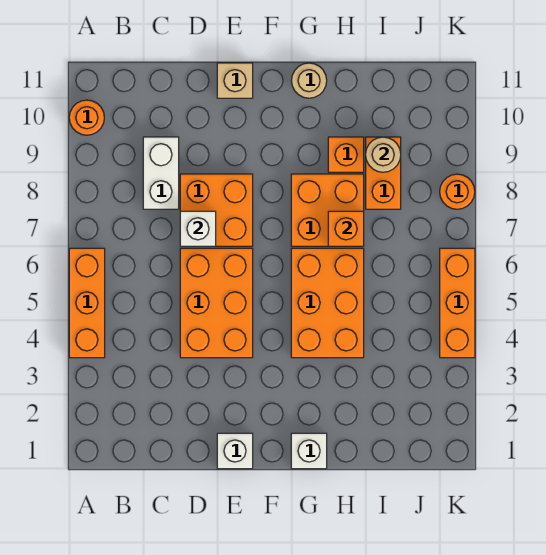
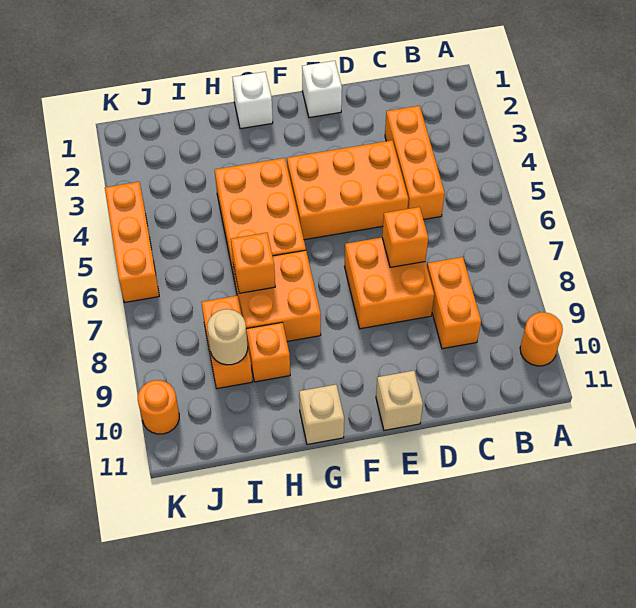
orange brick A4:A6 level 1 -> orange brick C3:C5 level 1
white brick C8:C9 level 1 -> orange brick C8:C9 level 1
orange brick D4:E6 level 1 -> orange brick D4:F5 level 1
white brick D7 level 2 -> orange brick D7 level 2
tan round brick G11 level 1 -> tan brick G11 level 1
orange round brick K8 level 1 -> orange round brick K10 level 1

